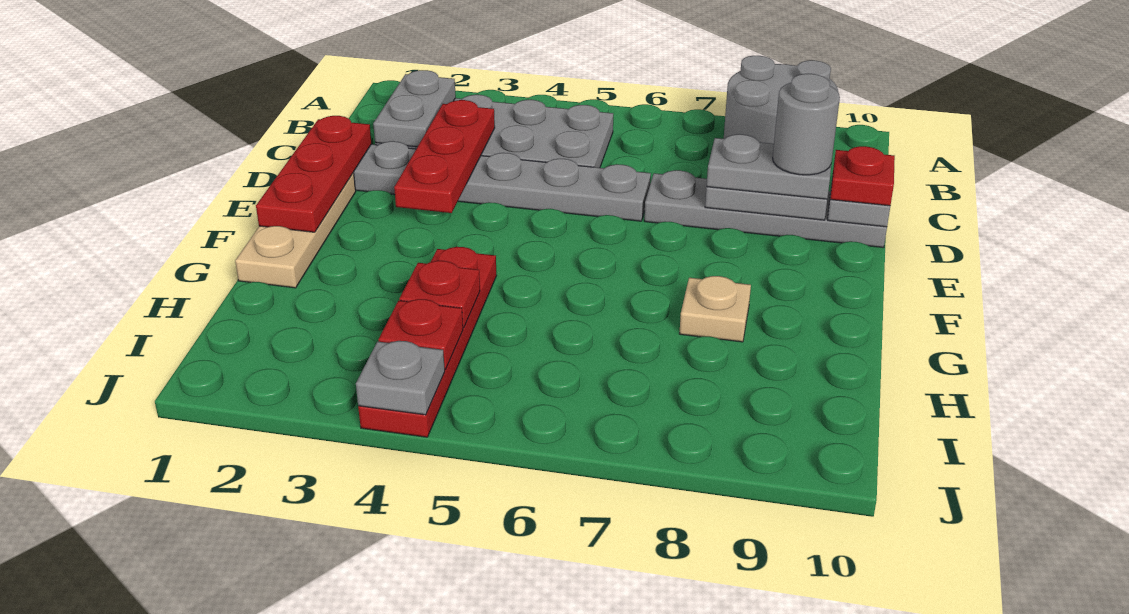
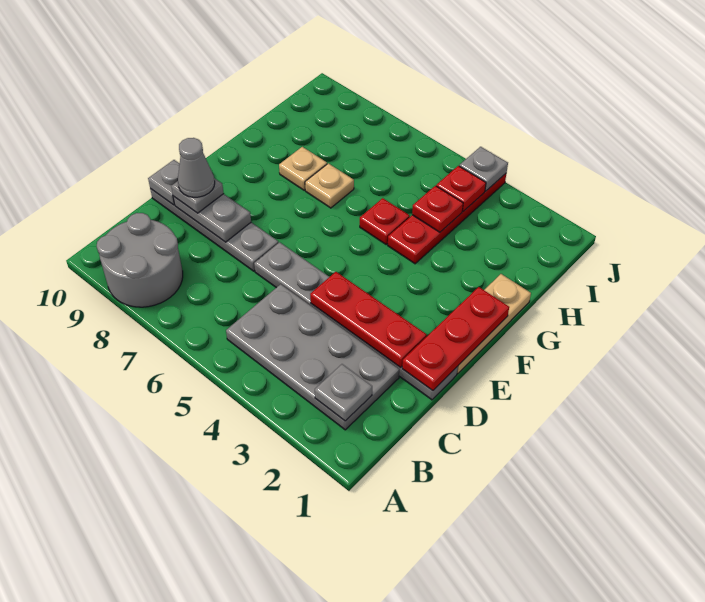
grey plate B2:C2 level 2 -> grey plate B2 level 2
red plate C3:E3 level 2 -> red plate D2:D4 level 2
grey plate D8:D9 level 3 -> grey plate D9 level 3
grey round brick D9 level 4 -> grey cone D9 level 4
red plate D10 level 3 -> red plate G5 level 1
none -> tan plate G7 level 1

